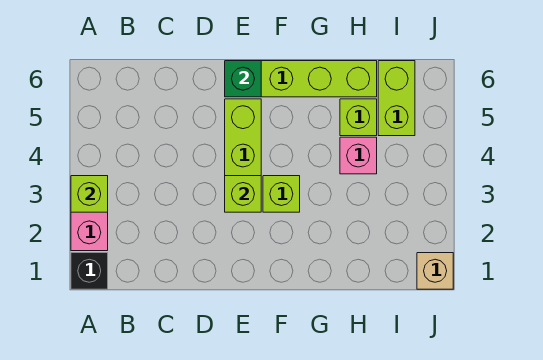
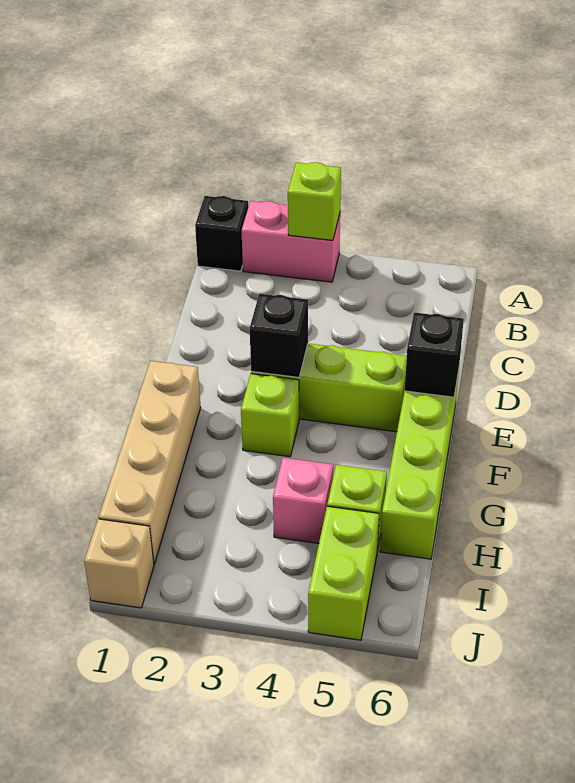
lime brick E3 level 2 -> black brick E3 level 2
green brick E6 level 2 -> black brick E6 level 2
none -> tan brick F1:I1 level 1
lime brick I5:I6 level 1 -> lime brick I5:J5 level 1

